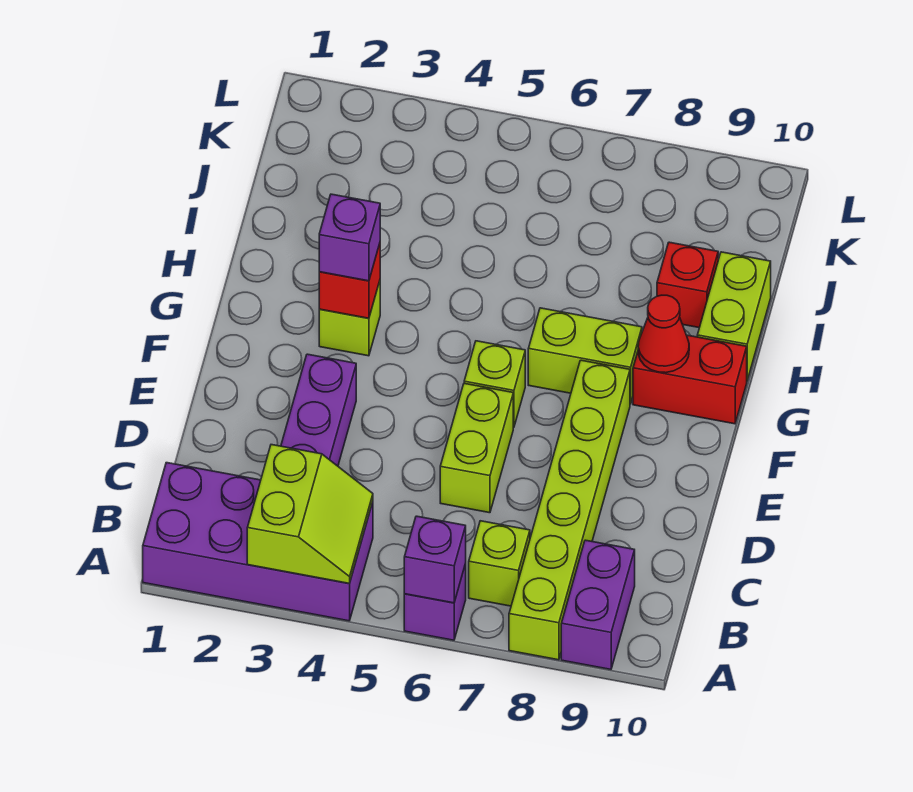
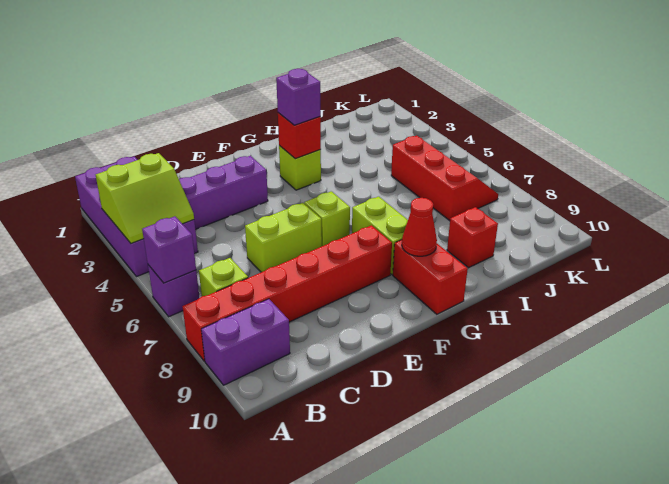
lime brick A8:F8 level 1 -> red brick A8:F8 level 1
lime brick H10:I10 level 1 -> none
none -> red slope J5:K7 level 1 top J

